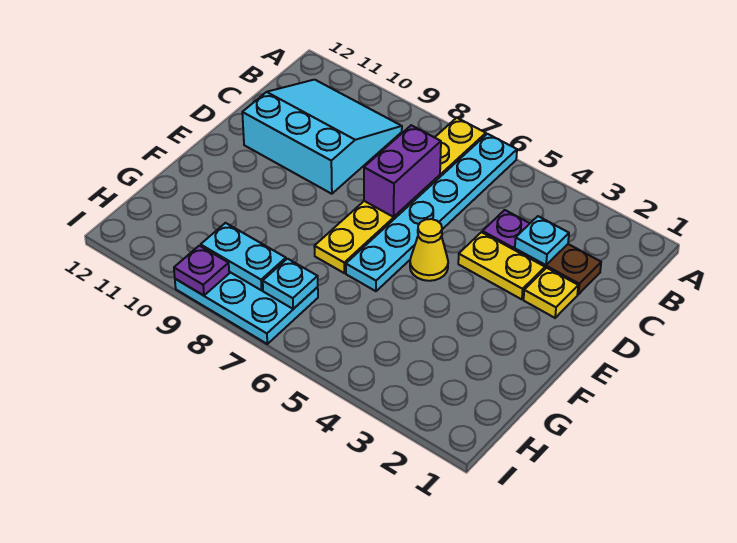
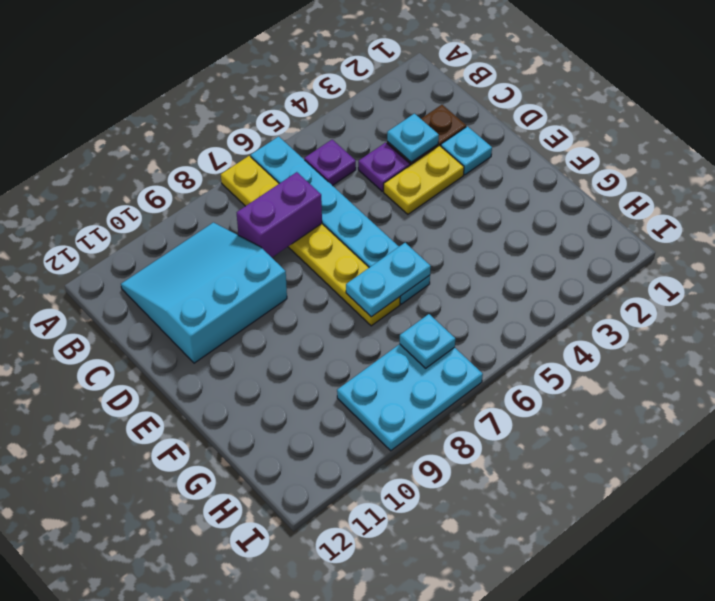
purple brick C7:D7 level 2 -> purple brick C7:C8 level 2
yellow plate D2 level 1 -> cyan plate D2 level 1
yellow cone E5 level 1 -> none
cyan plate H8:H9 level 2 -> cyan plate F6:F7 level 2
purple plate I9 level 2 -> purple plate B5 level 1

